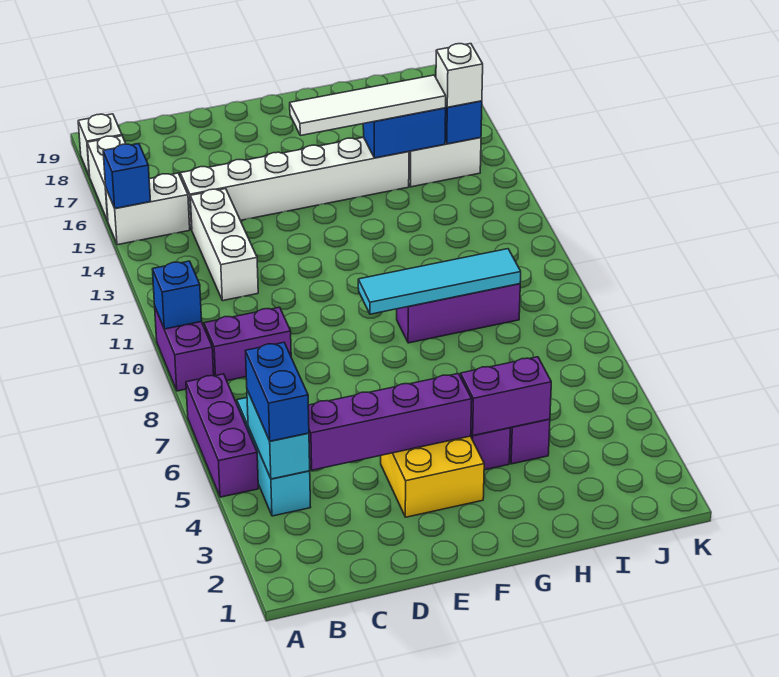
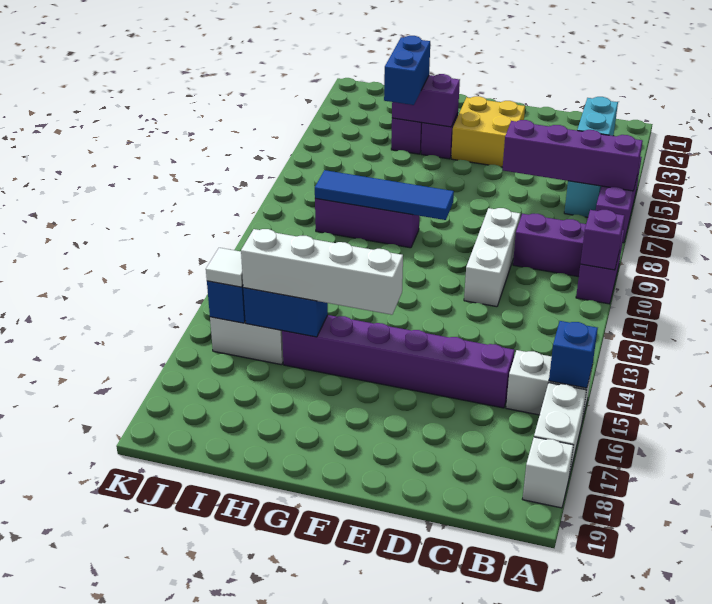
blue brick A10 level 2 -> purple brick A10 level 2
blue brick B4:B5 level 3 -> blue brick H4:H5 level 3
purple brick C4:F4 level 2 -> purple brick A6:D6 level 2
white brick C12:C14 level 1 -> white brick D9:D11 level 1
white brick C15:H15 level 1 -> purple brick C15:H15 level 1
cyan tile F9:I9 level 2 -> blue tile F9:I9 level 2
white tile F15:I15 level 3 -> white brick F15:I15 level 3
white brick J15 level 3 -> white tile J15 level 3

